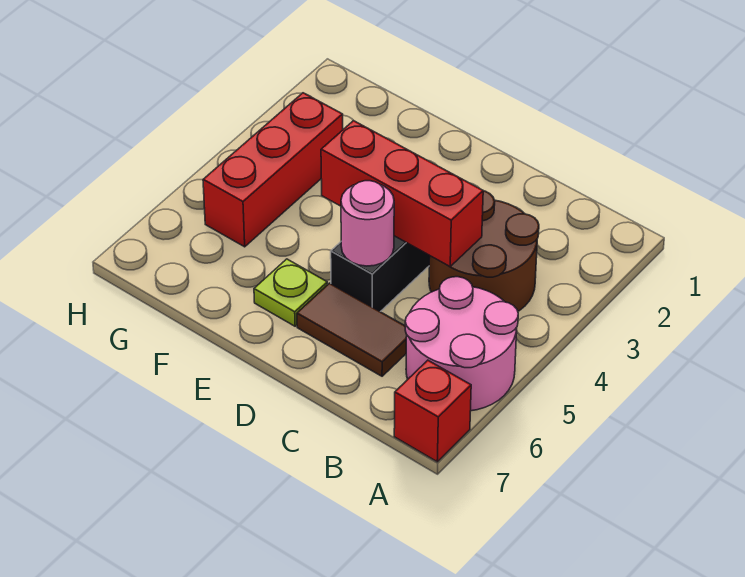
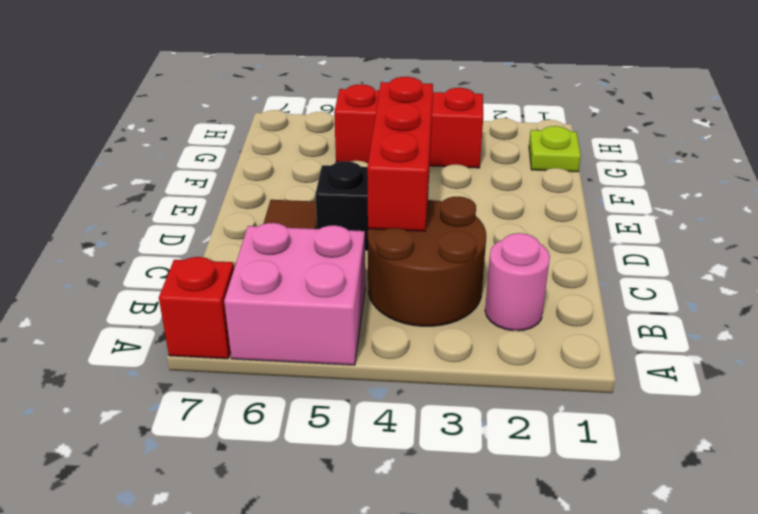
pink round brick A5:B6 level 1 -> pink brick A5:B6 level 1
pink round brick D5 level 2 -> pink round brick B2 level 1
lime plate E6 level 1 -> lime plate G1 level 1

